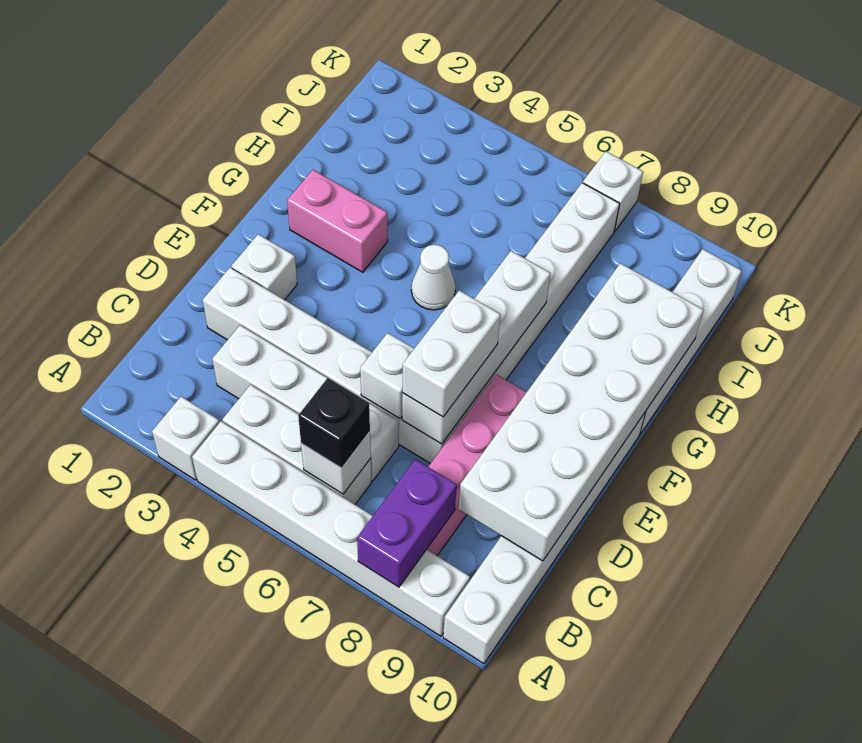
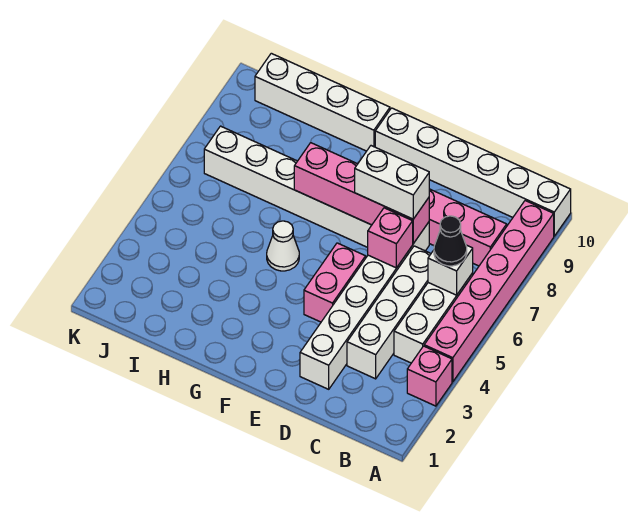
white brick A3 level 1 -> pink brick A3 level 1
white brick A4:A9 level 1 -> pink brick A4:A9 level 1
purple brick A8:B8 level 2 -> none
black brick B6 level 3 -> black cone B6 level 3
white brick C9:H10 level 2 -> none
white brick D6 level 2 -> pink brick D6 level 2
white brick D7:G7 level 2 -> pink brick D7:G7 level 2
white brick E2 level 1 -> none
pink brick G2:G3 level 1 -> pink brick E4:E5 level 1
white brick K7 level 1 -> none

